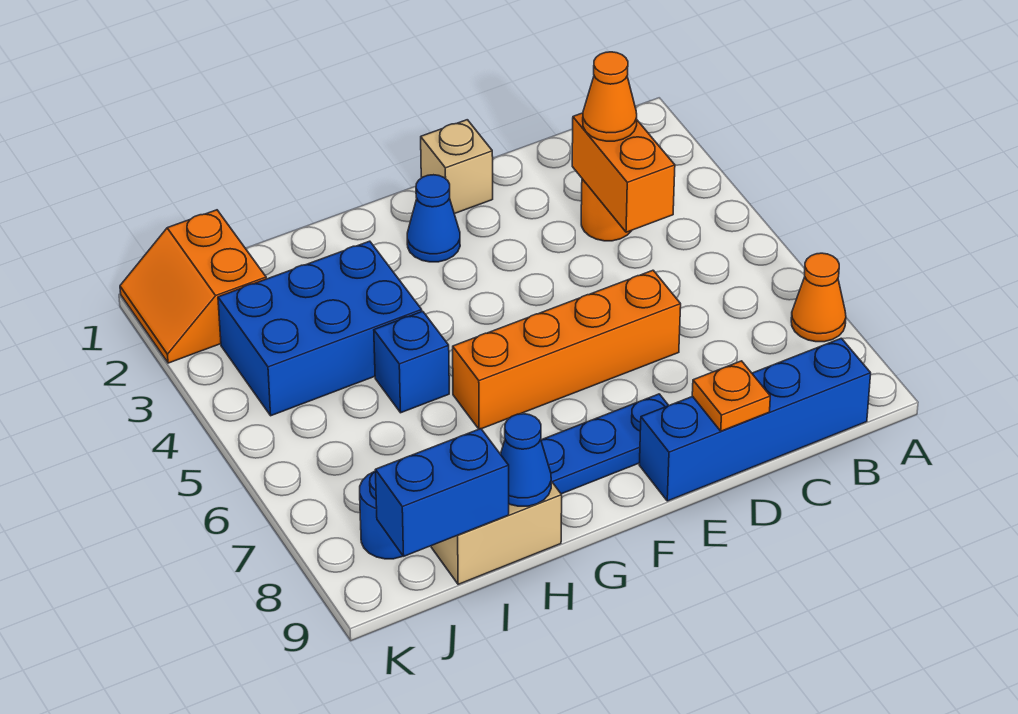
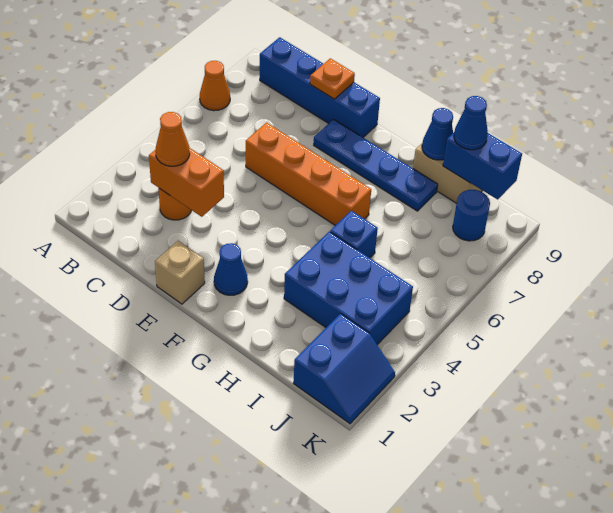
orange brick C3:C4 level 2 -> orange brick C3:D3 level 2
none -> blue cone I9 level 3
orange slope J1:K2 level 1 top J -> blue slope J1:K2 level 1 top J

